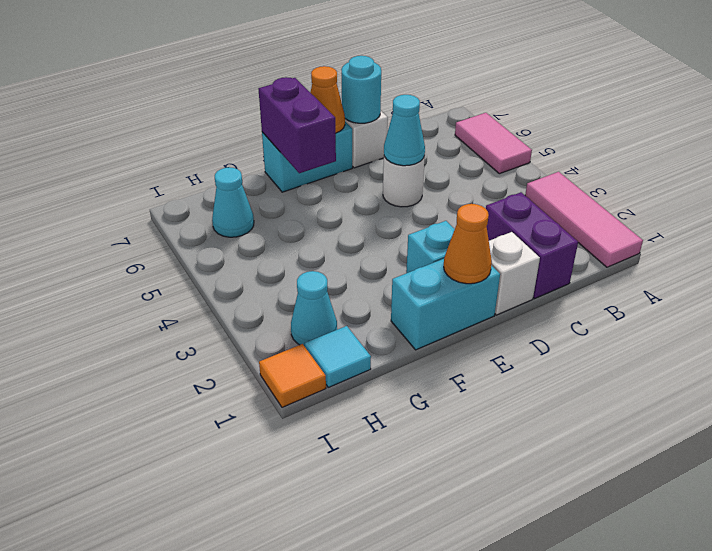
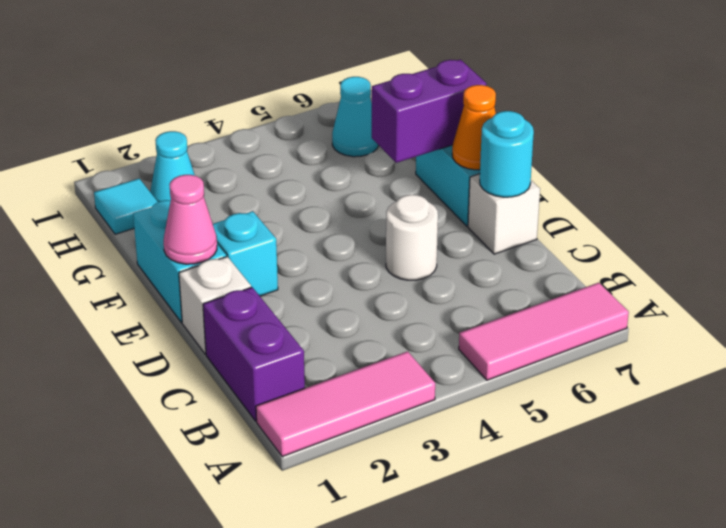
pink tile A5:A6 level 1 -> pink tile A5:A7 level 1
purple brick C1:C2 level 1 -> purple brick B1:C1 level 1
cyan cone D5 level 2 -> none
orange cone E1 level 2 -> pink cone E1 level 2
orange tile I1 level 1 -> none

